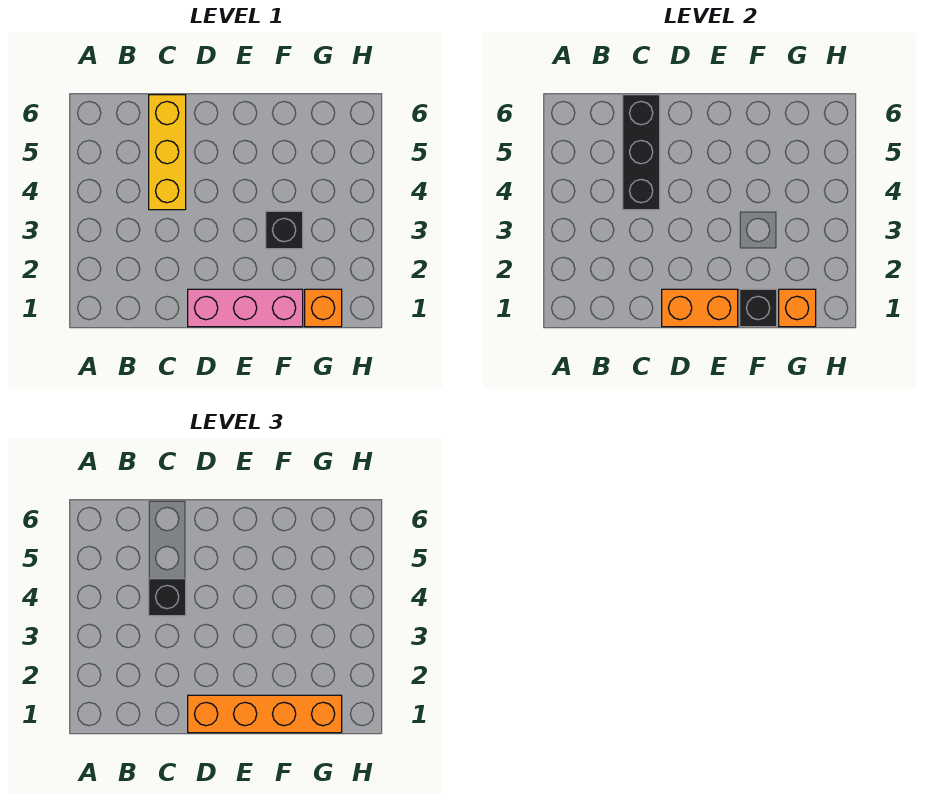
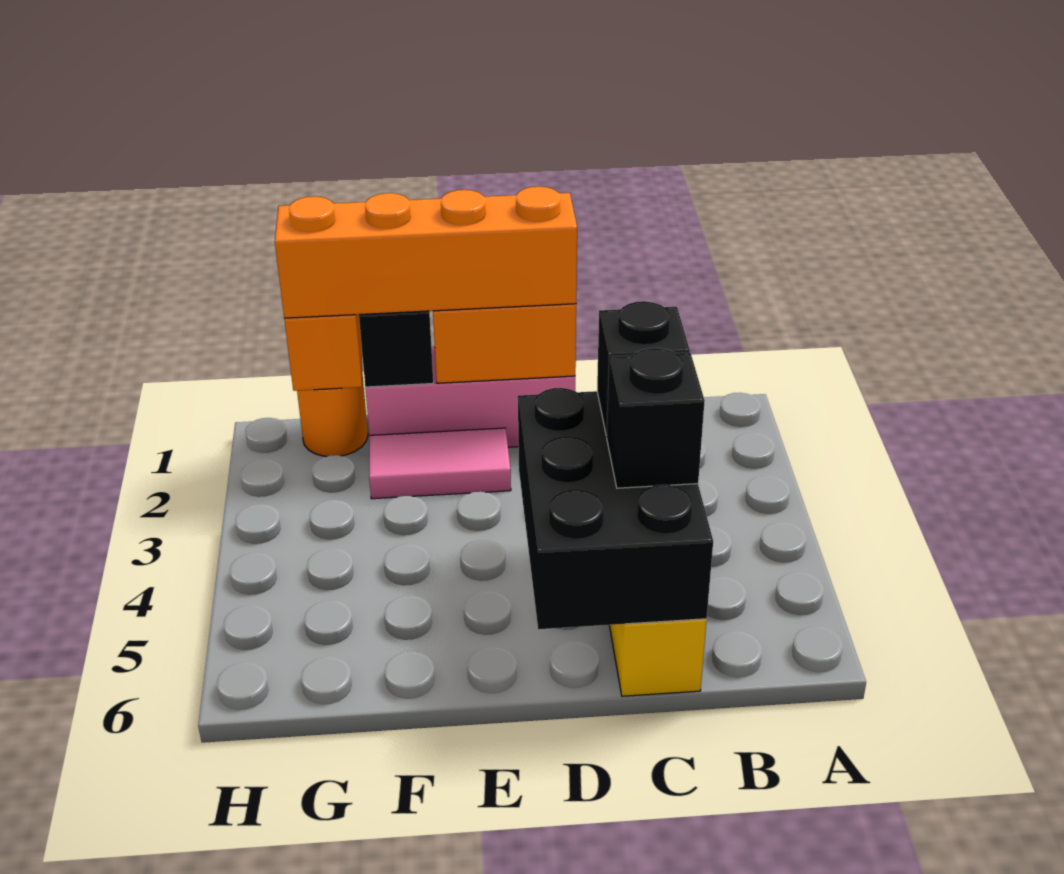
black brick C4:C6 level 2 -> black brick C4:D6 level 2
none -> pink tile E2:F2 level 1
black brick F3 level 1 -> black brick C5 level 3
orange brick G1 level 1 -> orange round brick G1 level 1

